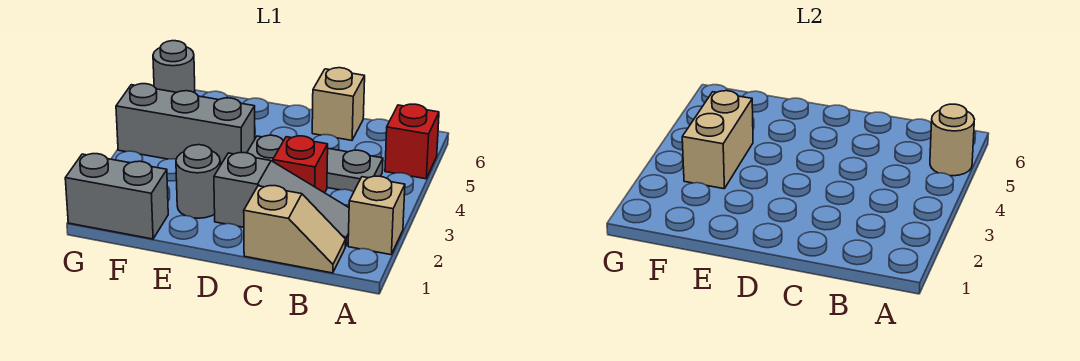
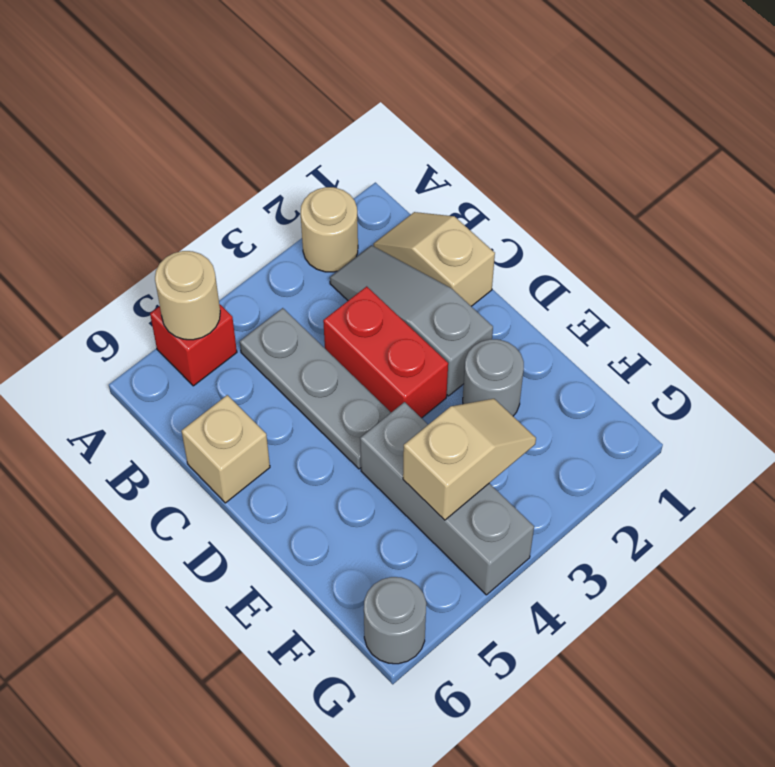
tan brick A2 level 1 -> tan round brick A2 level 1
red brick C3 level 1 -> red brick C3:D3 level 1
grey brick F1:G1 level 1 -> none
tan brick F3:F4 level 2 -> tan slope F3:F4 level 2 top 4

